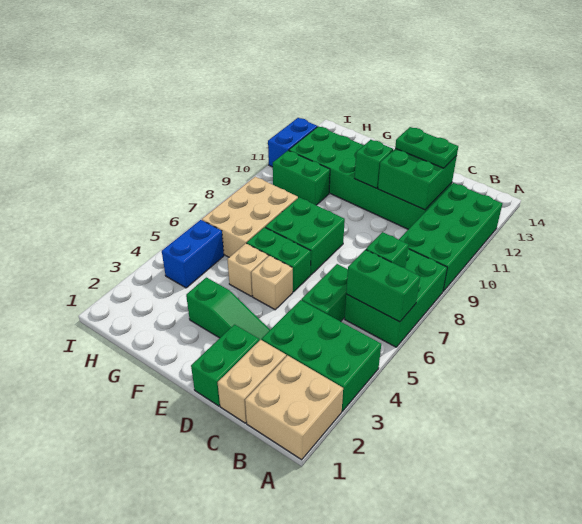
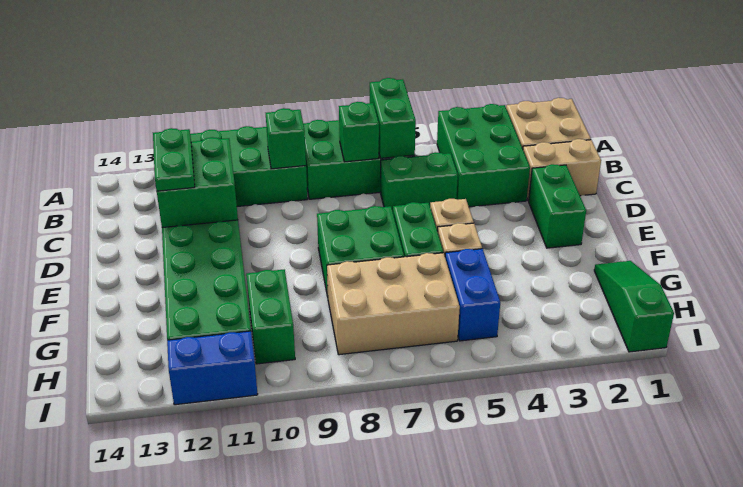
green brick D1:D2 level 1 -> green brick D2:E2 level 1
green slope D3:F3 level 1 top F -> green slope G1:I1 level 1 top I
green brick E11 level 2 -> green brick B9 level 2
blue brick H4:H5 level 1 -> blue brick G5:H5 level 1

